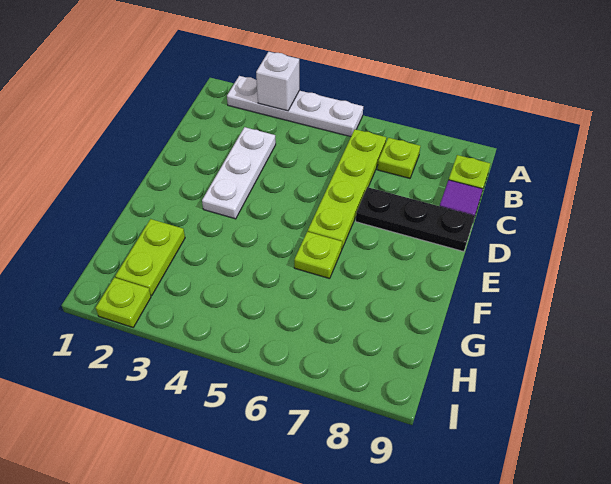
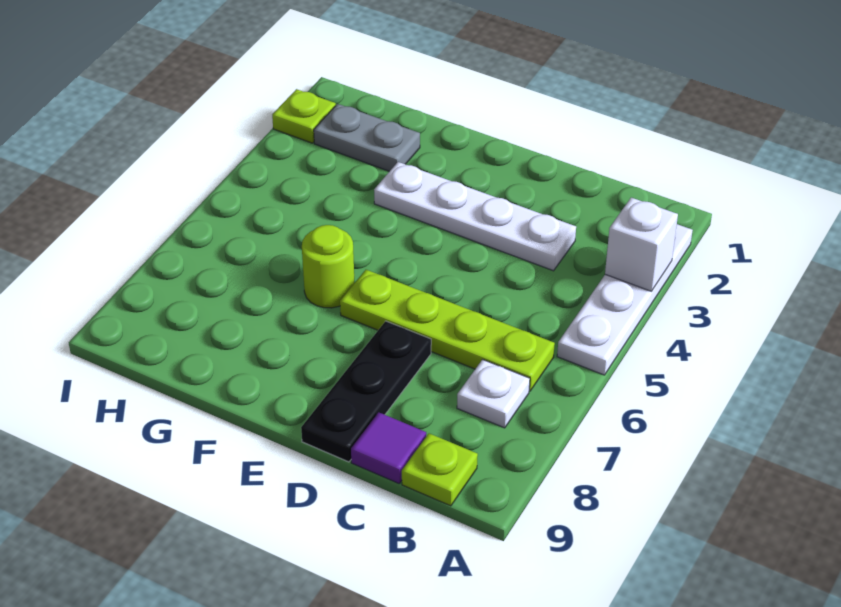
lime plate B7 level 1 -> white plate B7 level 1
white plate C3:E3 level 1 -> white plate C3:F3 level 1
lime plate F6 level 1 -> lime round brick F6 level 1
lime plate G2:H2 level 1 -> grey plate G2:H2 level 1

